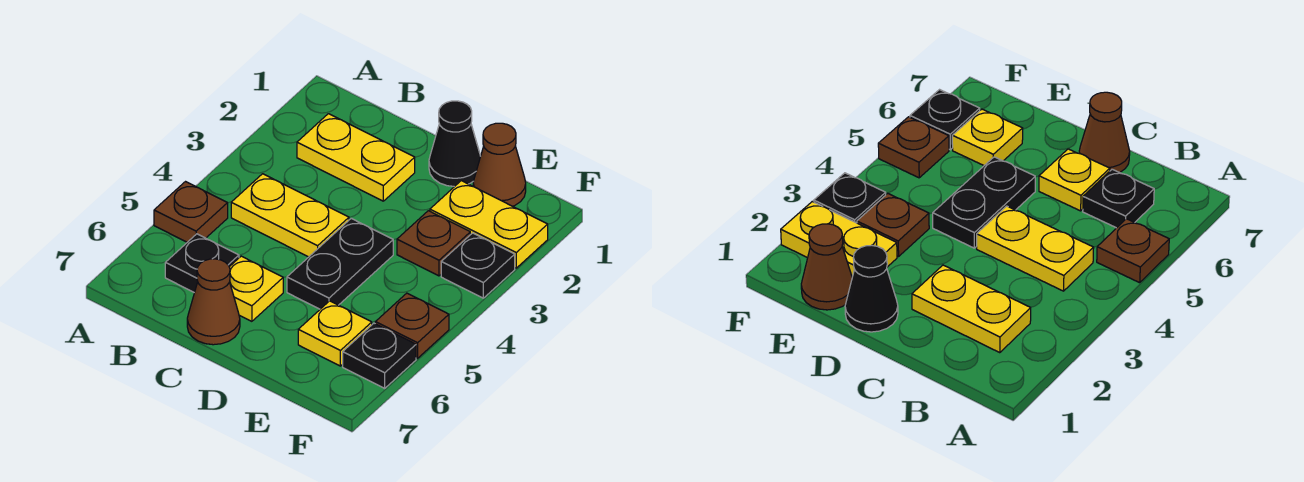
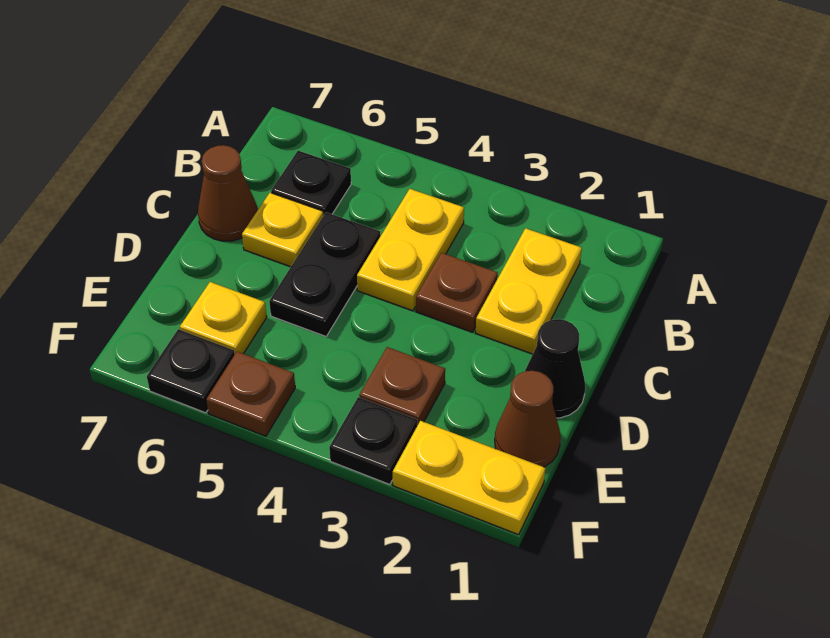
brown plate A5 level 1 -> brown plate C3 level 1
black plate D4:D5 level 1 -> black plate C5:D5 level 1
yellow plate E2:F2 level 1 -> yellow plate F1:F2 level 1

